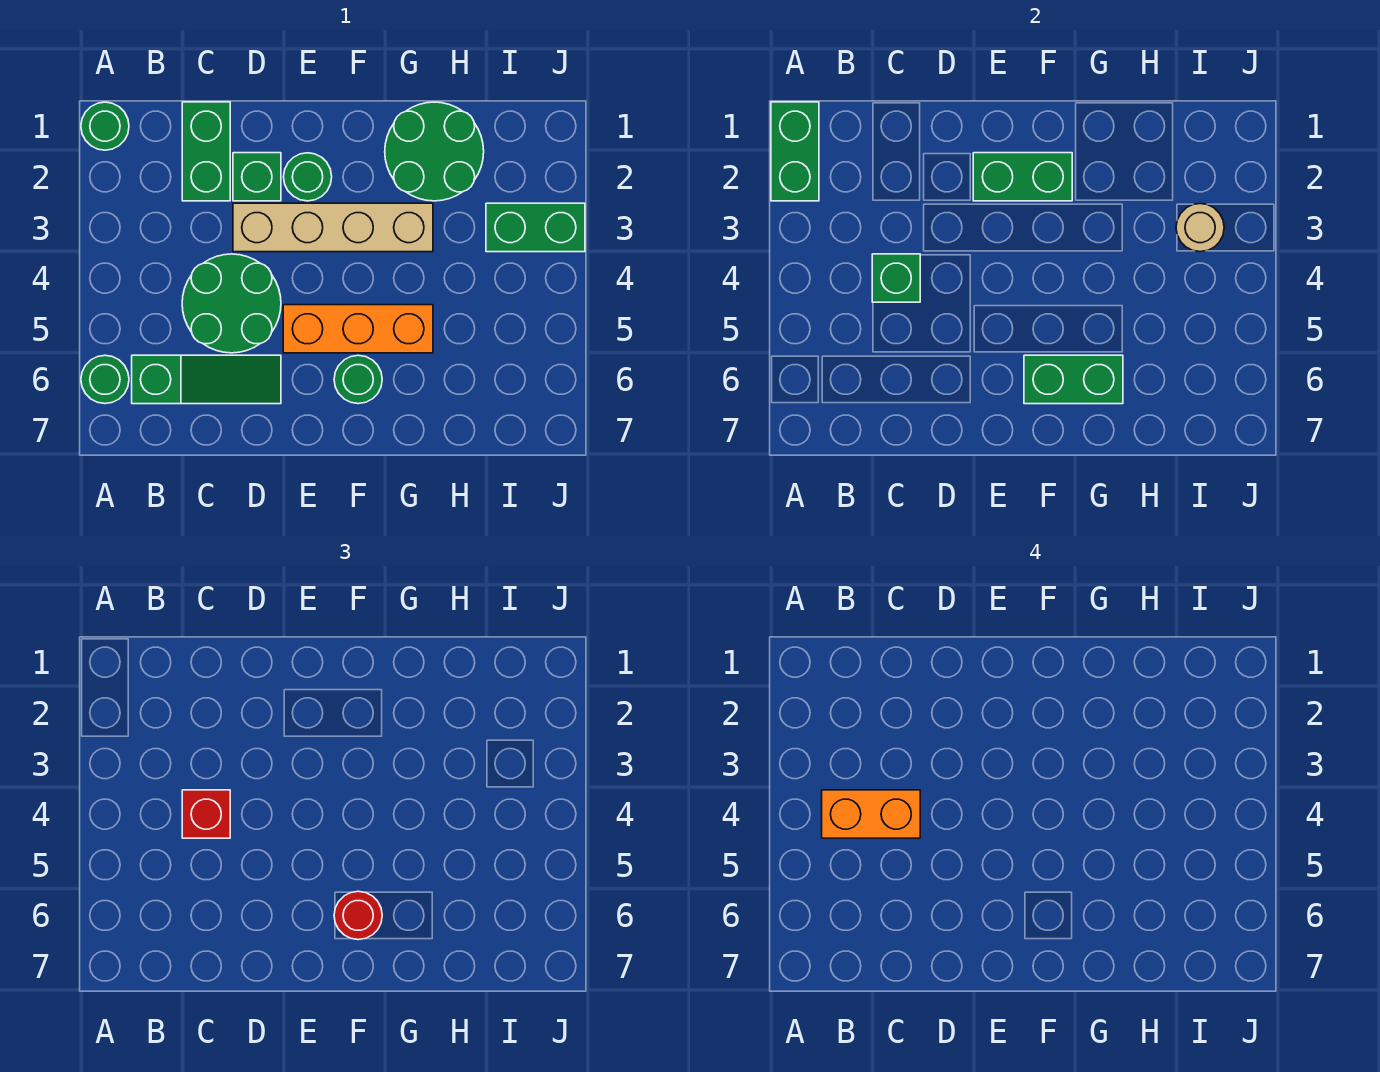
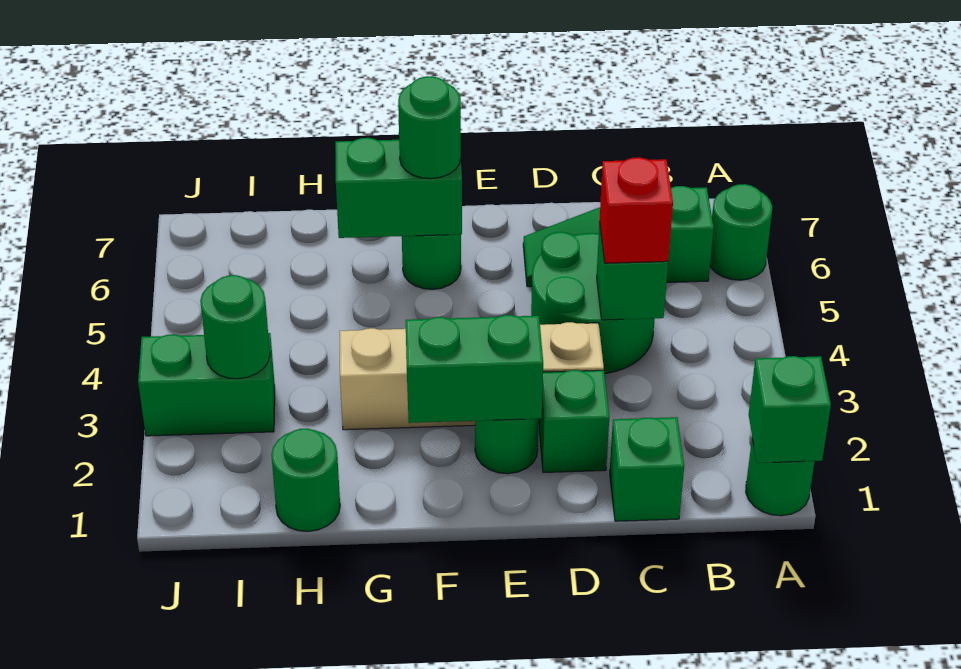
green brick A1:A2 level 2 -> green brick A1 level 2
orange brick B4:C4 level 4 -> none
green brick C1:C2 level 1 -> green brick C1 level 1
orange brick E5:G5 level 1 -> none
red round brick F6 level 3 -> green round brick F6 level 3
green round brick G1:H2 level 1 -> green round brick H1 level 1
tan round brick I3 level 2 -> green round brick I3 level 2

